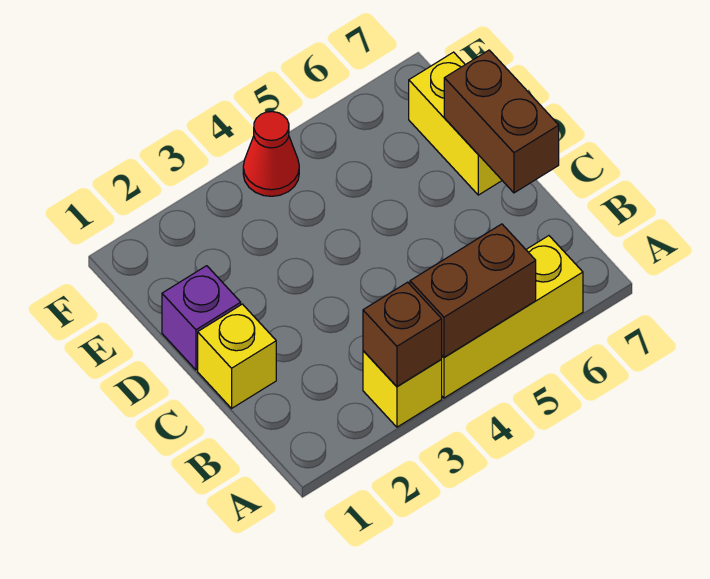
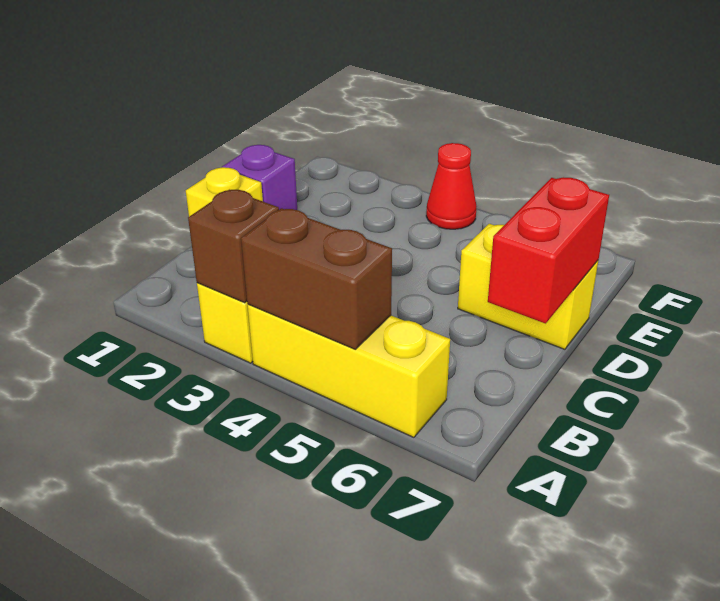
brown brick C7:D7 level 2 -> red brick C7:D7 level 2
yellow brick D7:E7 level 1 -> yellow brick D6:D7 level 1

